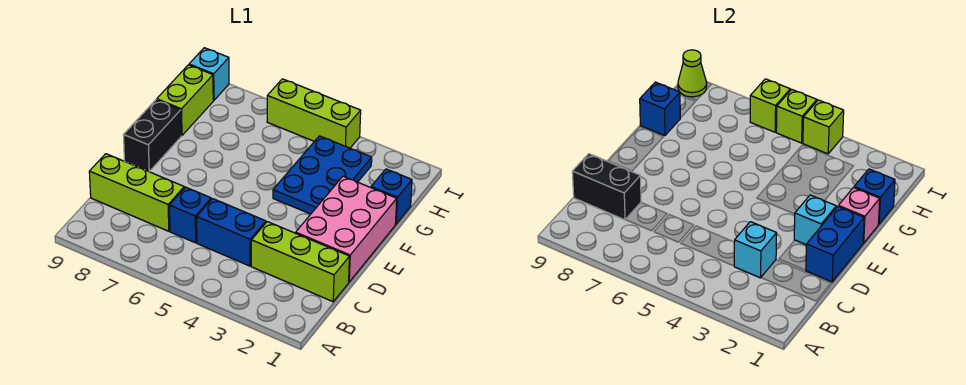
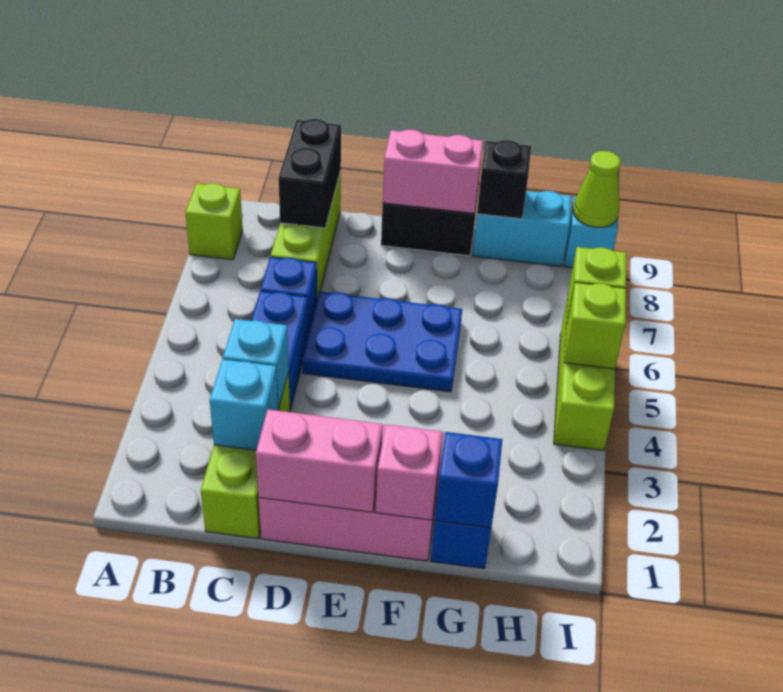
blue brick D1:E1 level 2 -> pink brick D1:E1 level 2
cyan brick E2 level 2 -> cyan brick C2 level 2
none -> pink brick E9:F9 level 2
blue plate F3:H4 level 1 -> blue plate D5:F6 level 1
lime brick G9:H9 level 1 -> cyan brick G9:H9 level 1
blue brick G9 level 2 -> black brick G9 level 2
lime brick I4 level 2 -> lime brick A8 level 1

